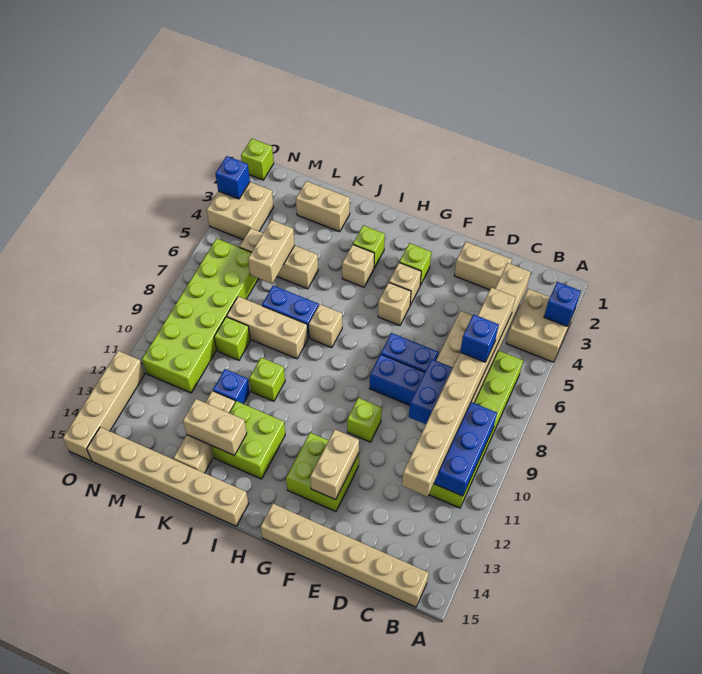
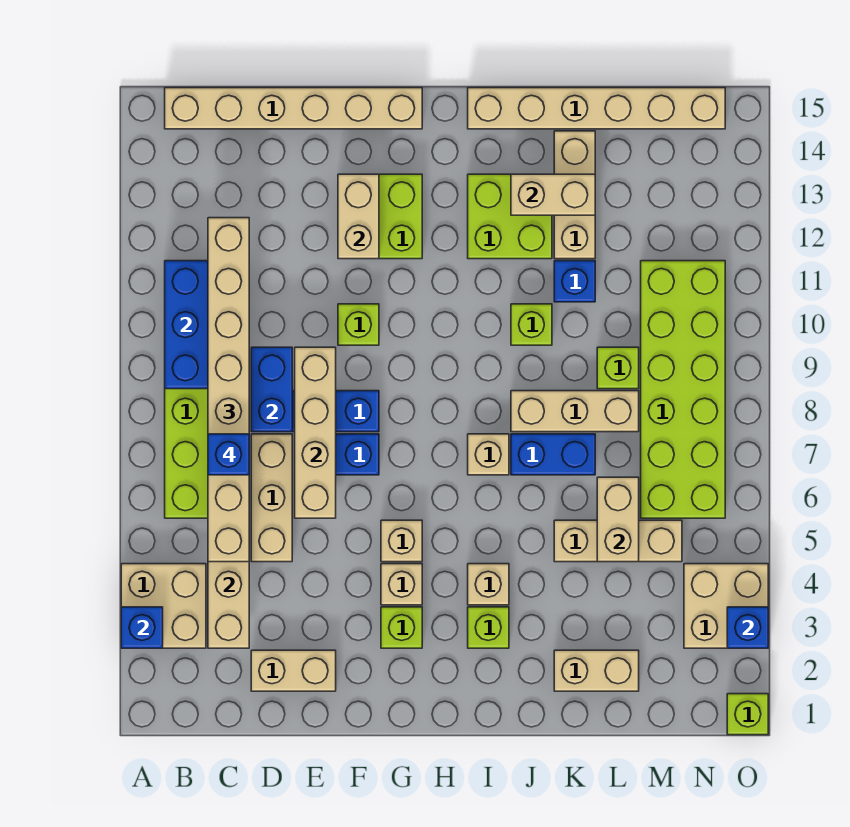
tan brick O12:O15 level 1 -> tan brick E6:E9 level 2

